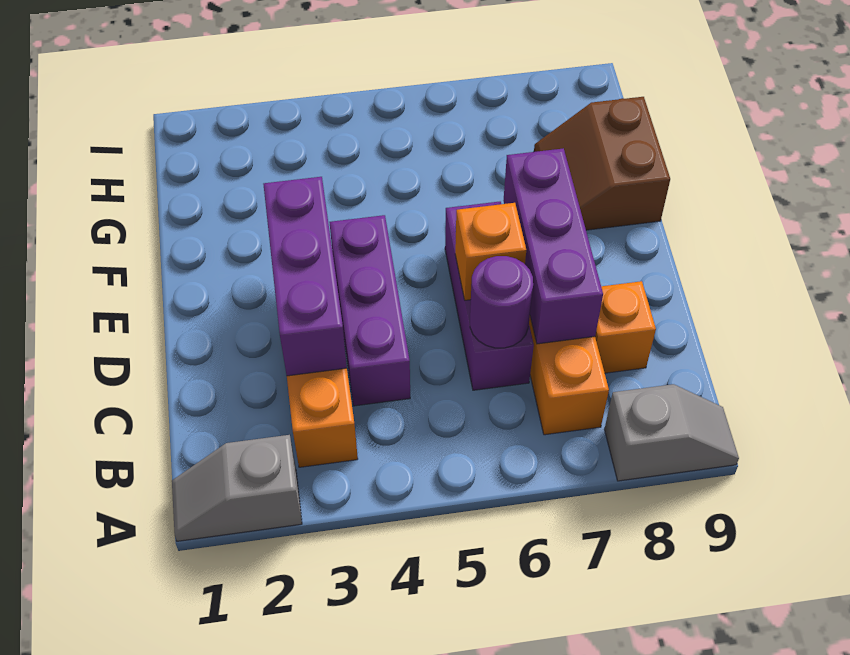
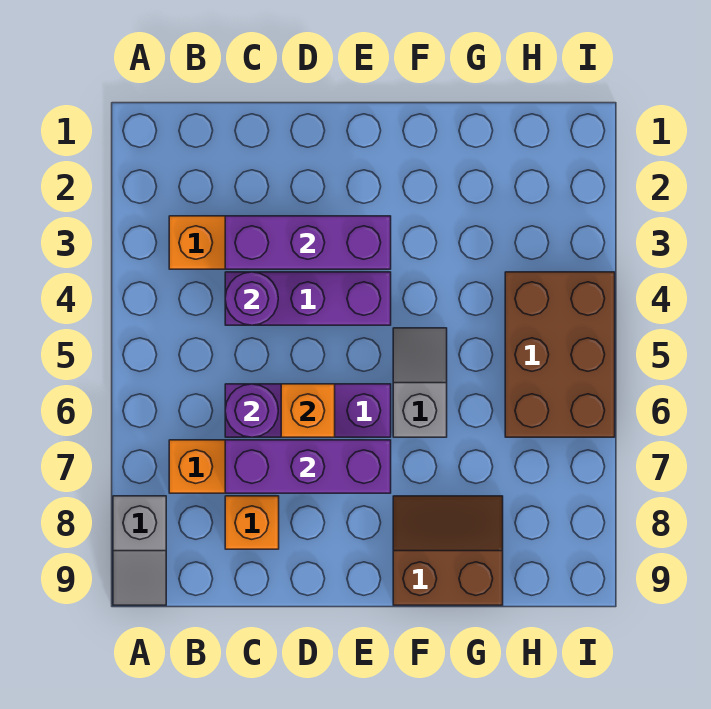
grey slope A1:A2 level 1 top 2 -> grey slope F5:F6 level 1 top 6
none -> purple round brick C4 level 2
none -> brown brick H4:I6 level 1

